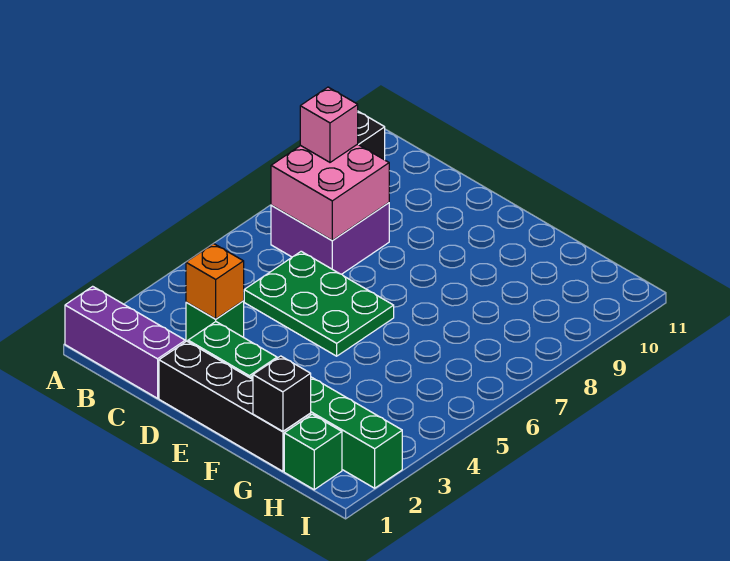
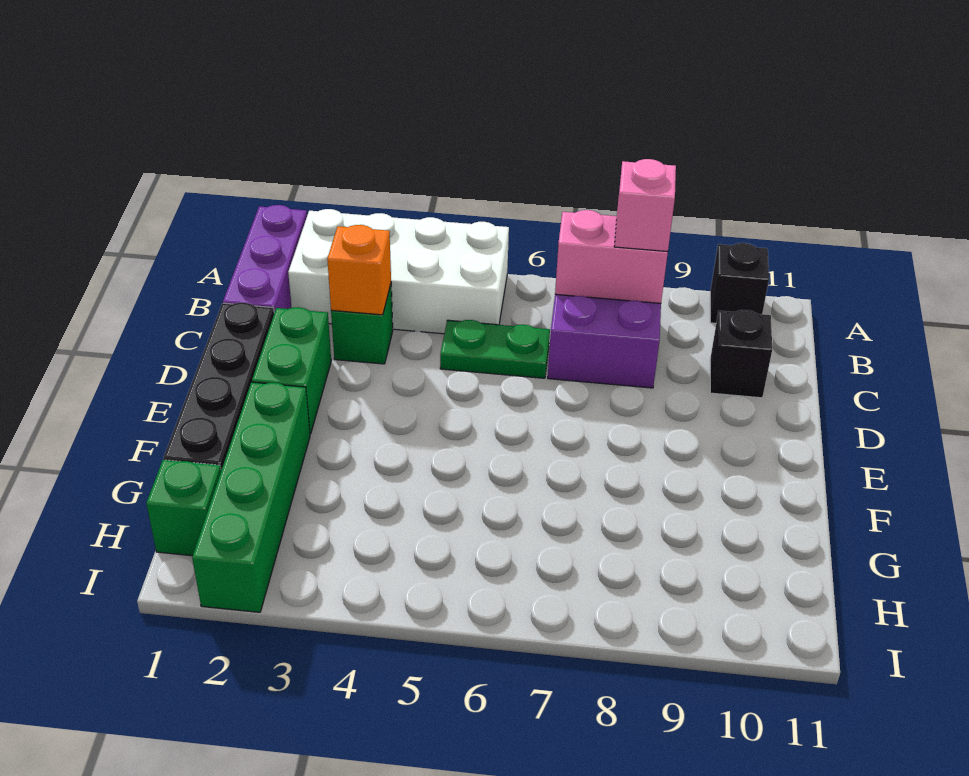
none -> white brick A2:B5 level 1
pink brick B7:C8 level 2 -> pink brick B7:B8 level 2
green plate C5:E6 level 1 -> green plate C5:C6 level 1
black brick G1 level 2 -> black brick C10 level 1

